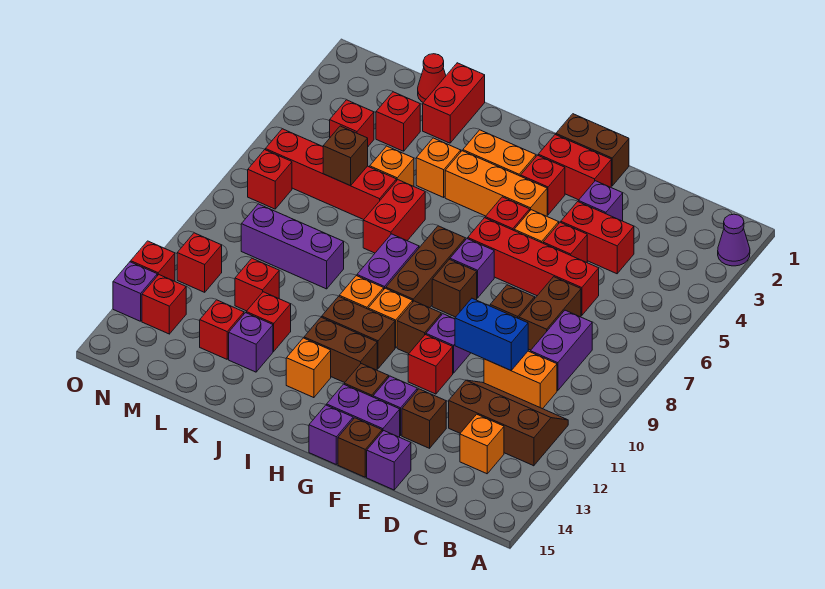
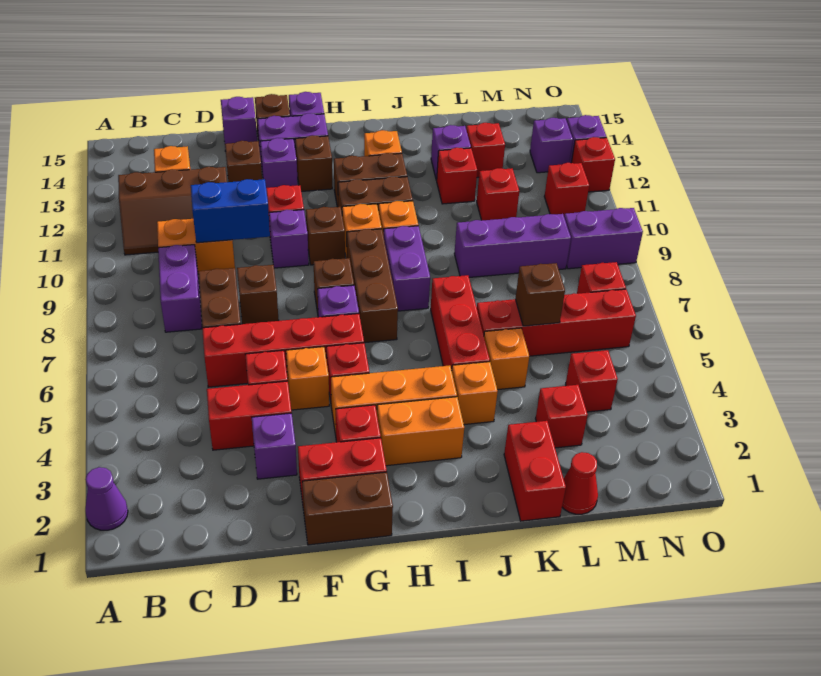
red brick J6:J7 level 1 -> red brick J5:J7 level 1
none -> purple brick N9:O9 level 1
red brick N13 level 1 -> purple brick N13 level 1

